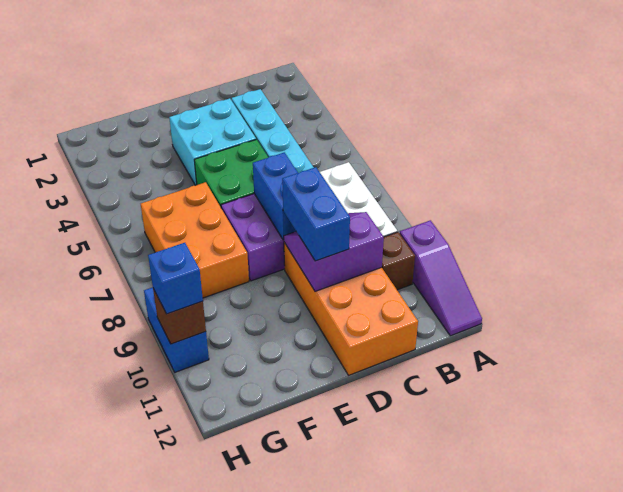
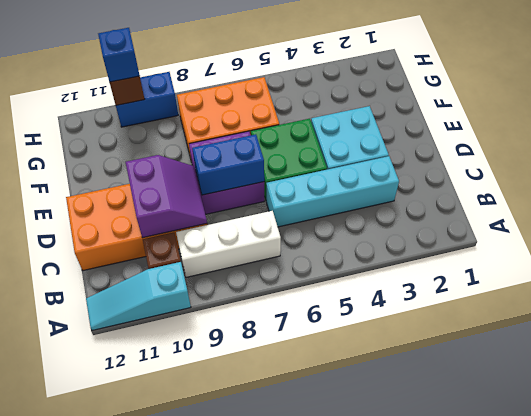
purple slope A10:A12 level 1 top 10 -> cyan slope A10:A12 level 1 top 10
blue brick D9:D10 level 3 -> none

